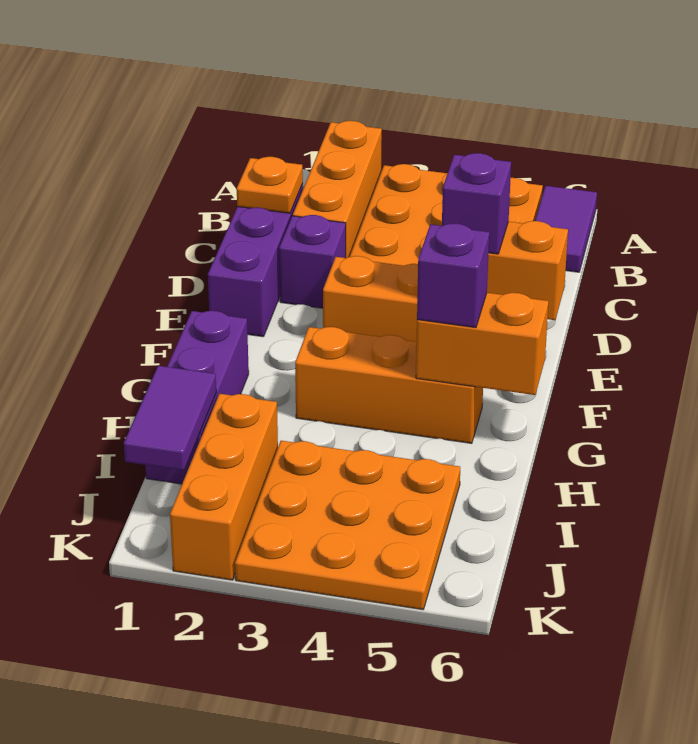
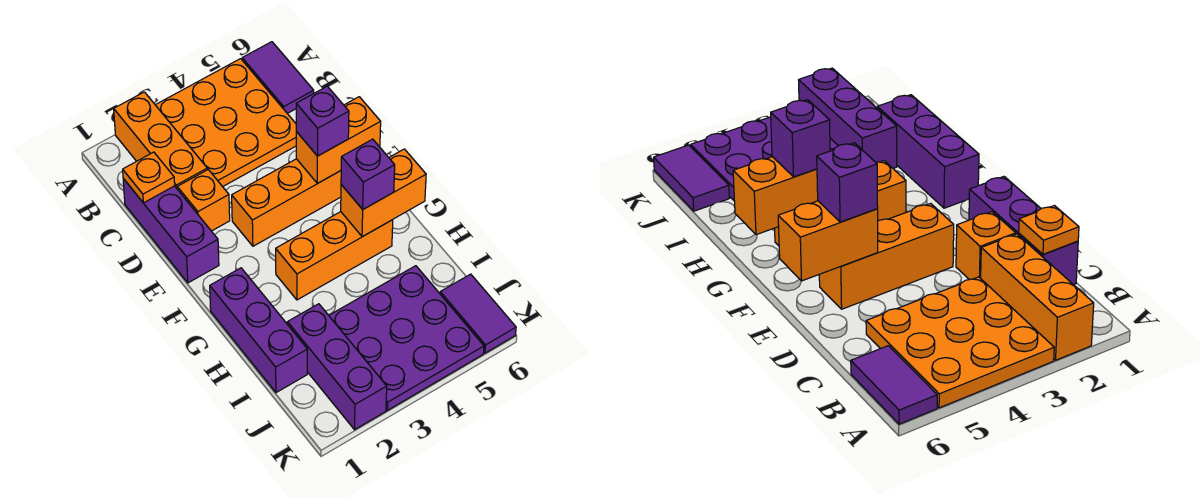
purple brick D2 level 1 -> orange brick D2 level 1
purple tile I1:J1 level 2 -> purple tile J6:K6 level 1
orange brick I2:K2 level 1 -> purple brick I2:K2 level 1
orange plate I3:K5 level 1 -> purple plate I3:K5 level 1

